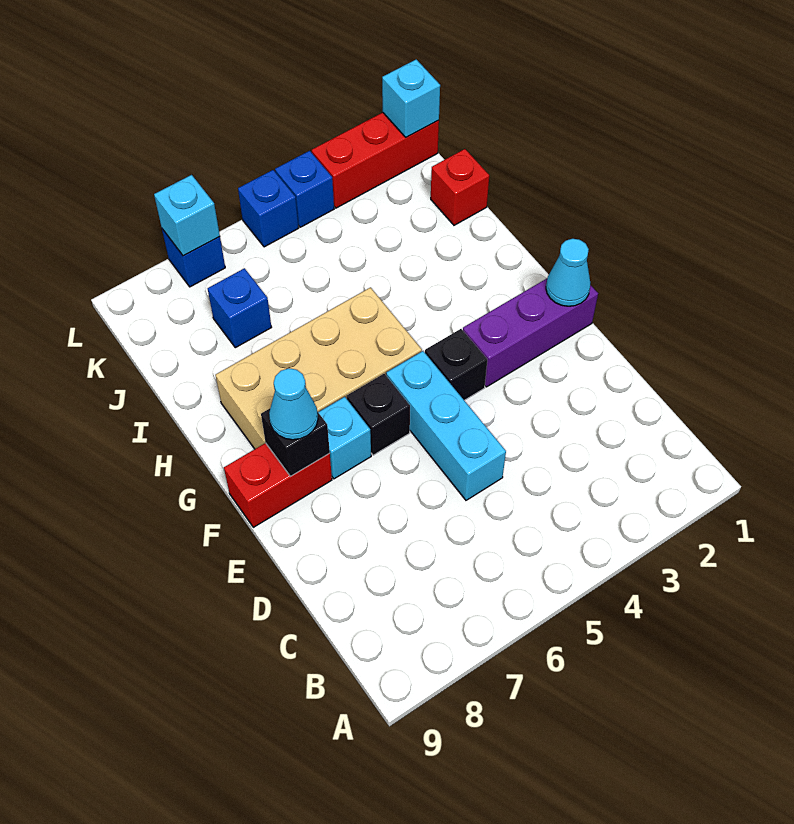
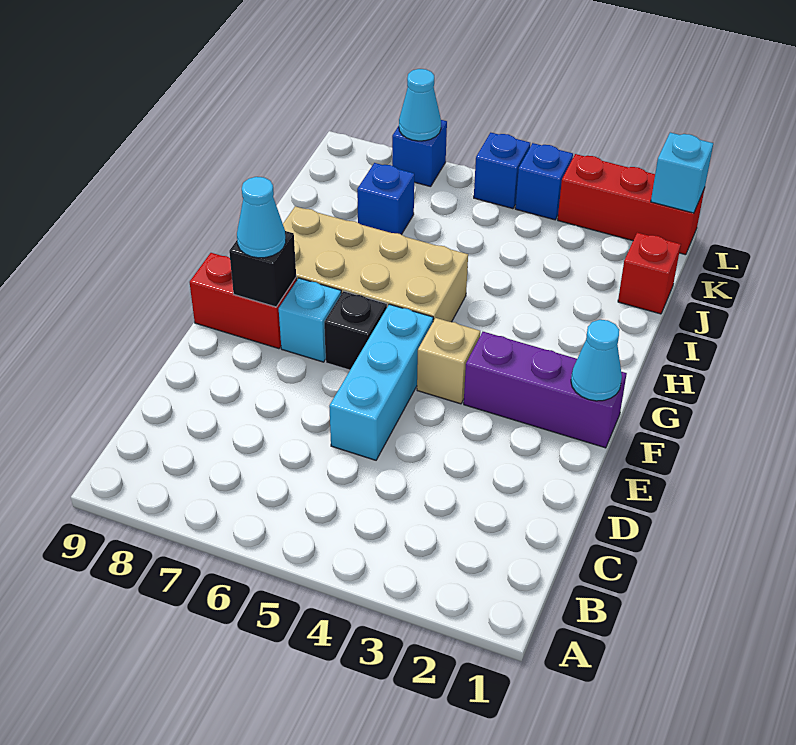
black brick F4 level 1 -> tan brick F4 level 1
cyan brick L7 level 2 -> cyan cone L7 level 2

